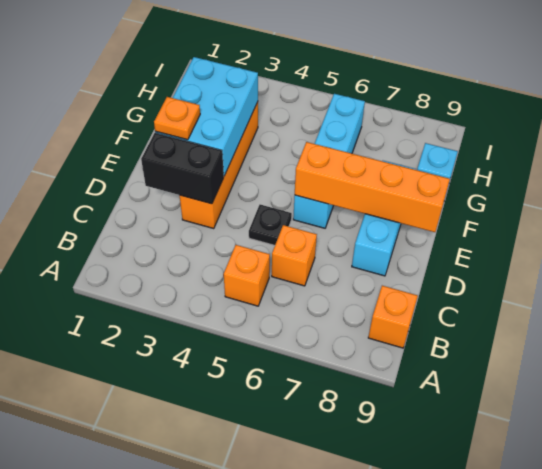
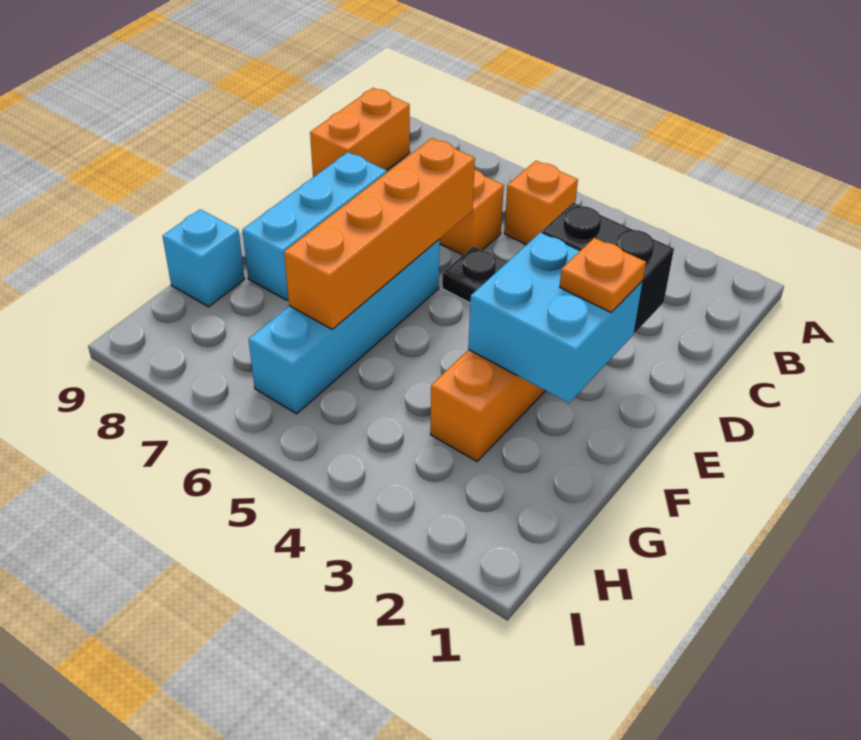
orange brick B9 level 1 -> orange brick B9:C9 level 1
cyan brick E2:G3 level 2 -> cyan brick E2:F3 level 2
orange brick E6:E9 level 2 -> orange brick D6:G6 level 2

